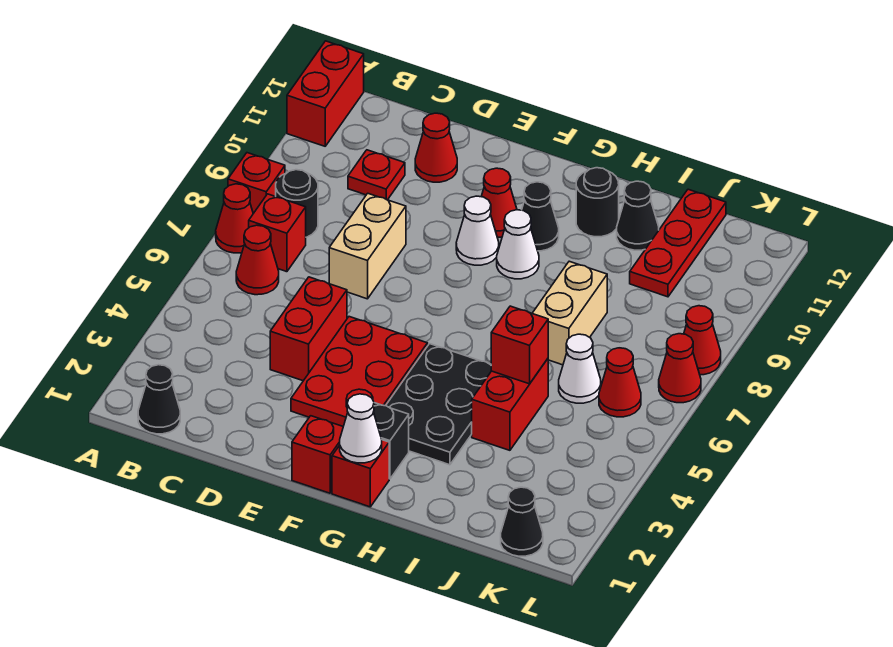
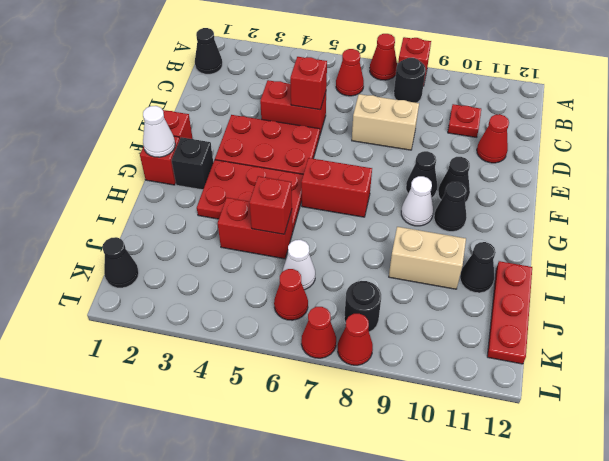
red brick A11:A12 level 1 -> red brick G6:G7 level 1
red brick B7 level 1 -> red brick D5 level 2
white cone F9 level 1 -> black cone F9 level 1
red cone F10 level 1 -> black cone F10 level 1
black plate G3:H5 level 1 -> red plate G3:H5 level 1
black round brick H11 level 1 -> black round brick K8 level 1
tan brick I7:I8 level 1 -> tan brick I9:I10 level 1
red plate J10:J12 level 1 -> red plate I12:K12 level 1

